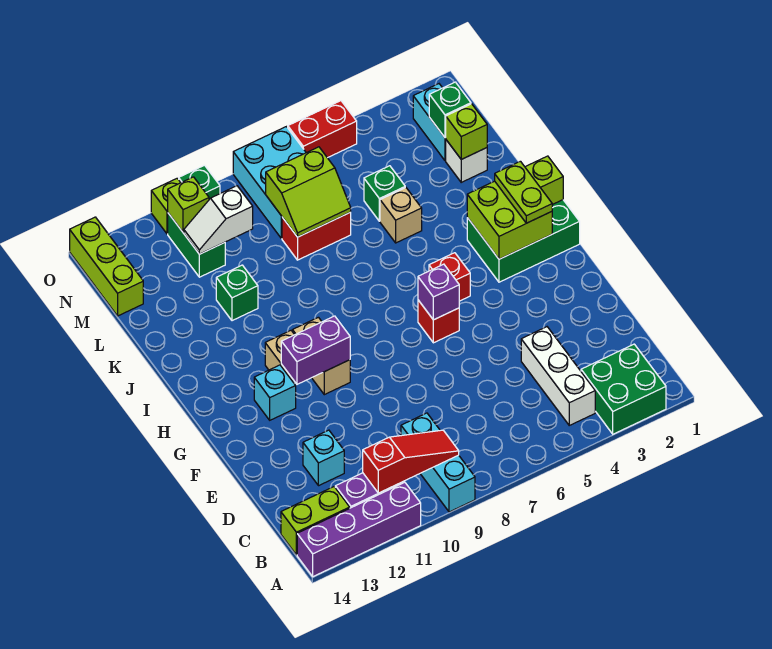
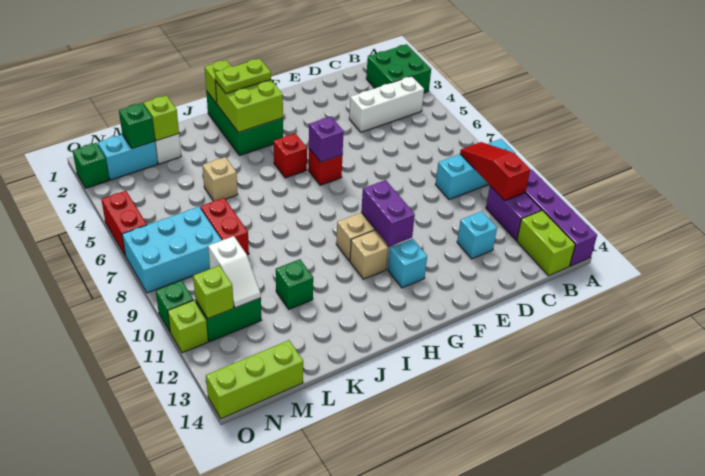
green brick L5 level 1 -> green brick O2 level 1
lime slope L7:M8 level 2 top M -> none

